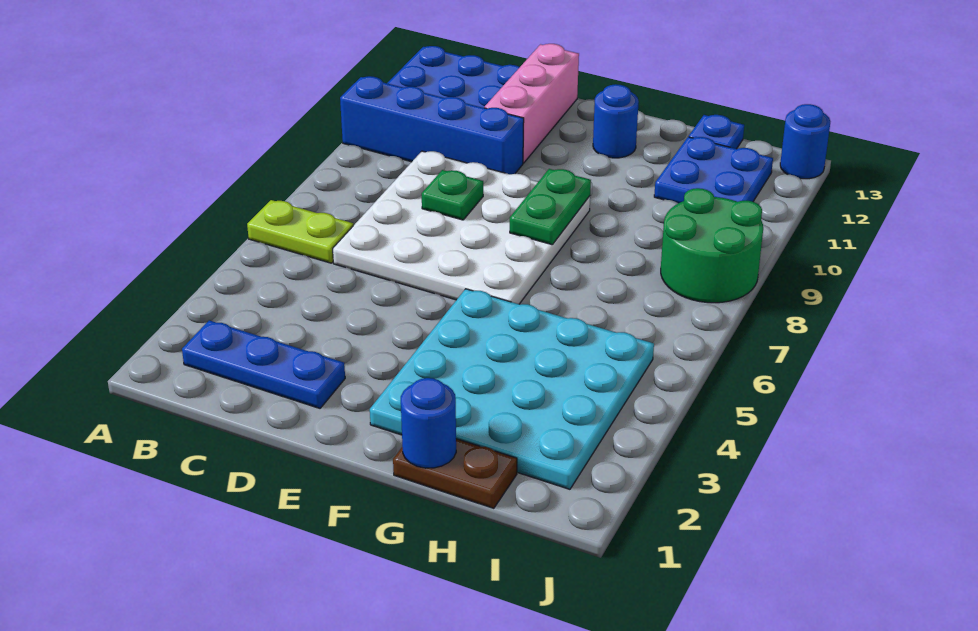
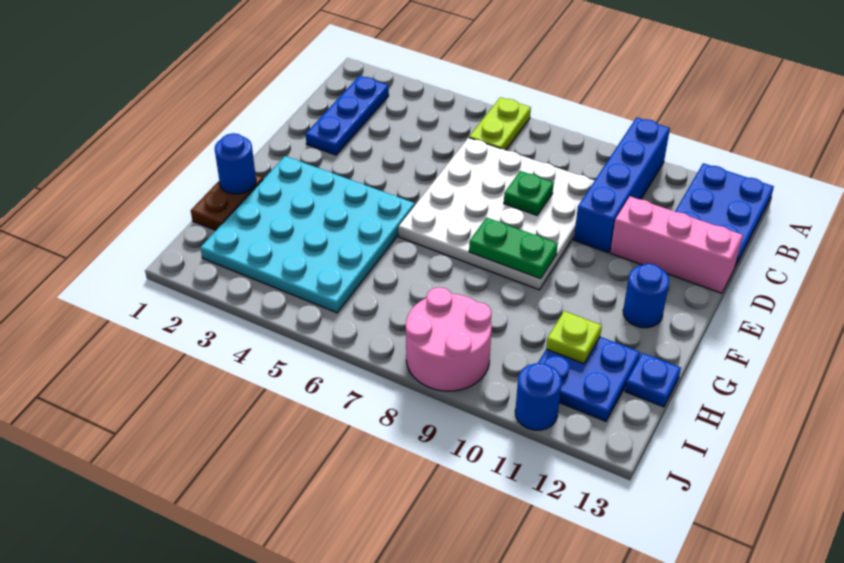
none -> lime plate H11 level 2
green round brick I8:J9 level 1 -> pink round brick I8:J9 level 1
blue round brick J13 level 1 -> blue round brick J11 level 1

